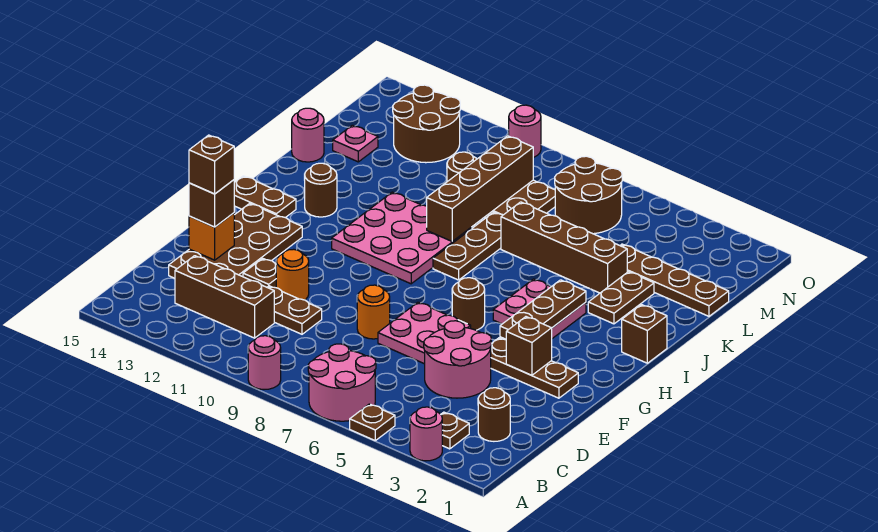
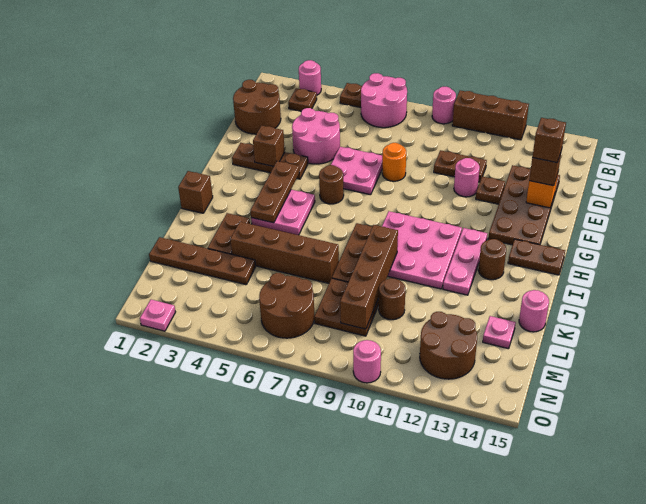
brown round brick C2 level 1 -> brown round brick C1:D2 level 1
brown brick C11:C13 level 1 -> brown brick A10:A12 level 1
orange round brick E11 level 1 -> pink round brick E11 level 1
none -> pink plate H12:J12 level 1
none -> pink plate O2 level 1

